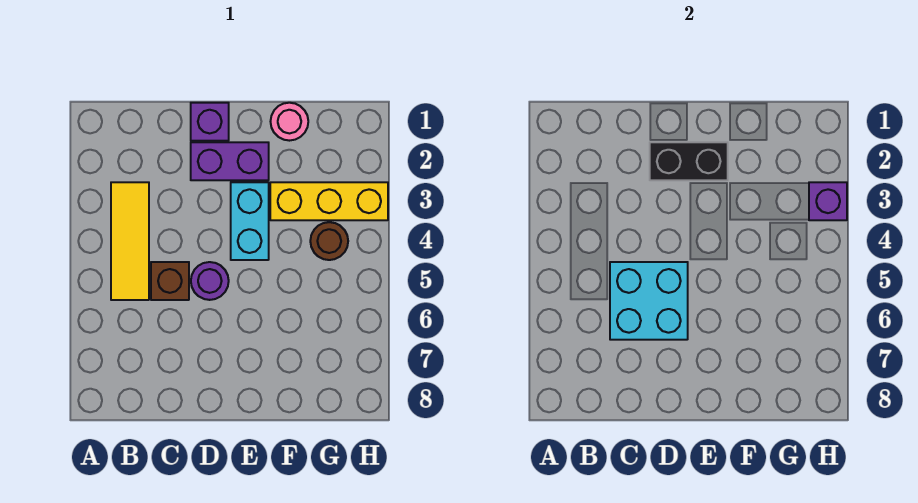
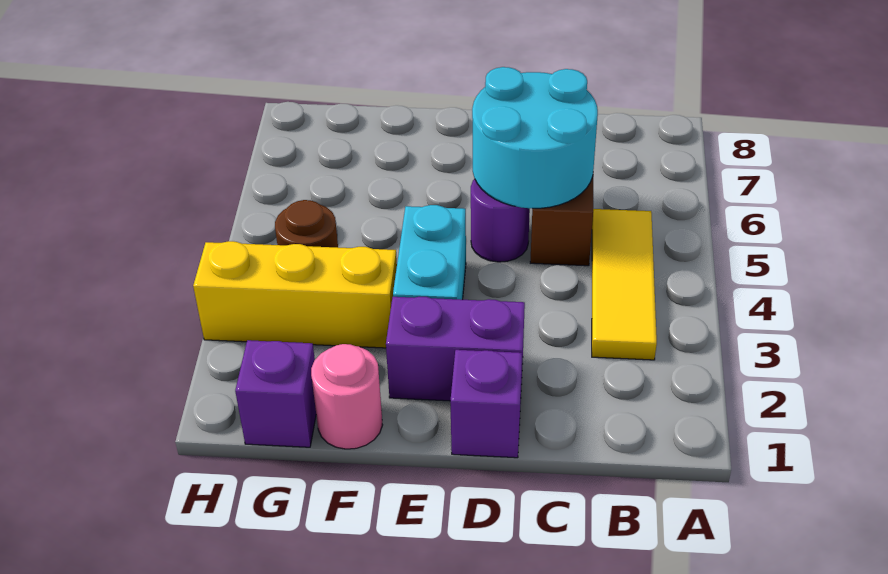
cyan brick C5:D6 level 2 -> cyan round brick C5:D6 level 2
black brick D2:E2 level 2 -> none
purple brick H3 level 2 -> purple brick G1 level 1

